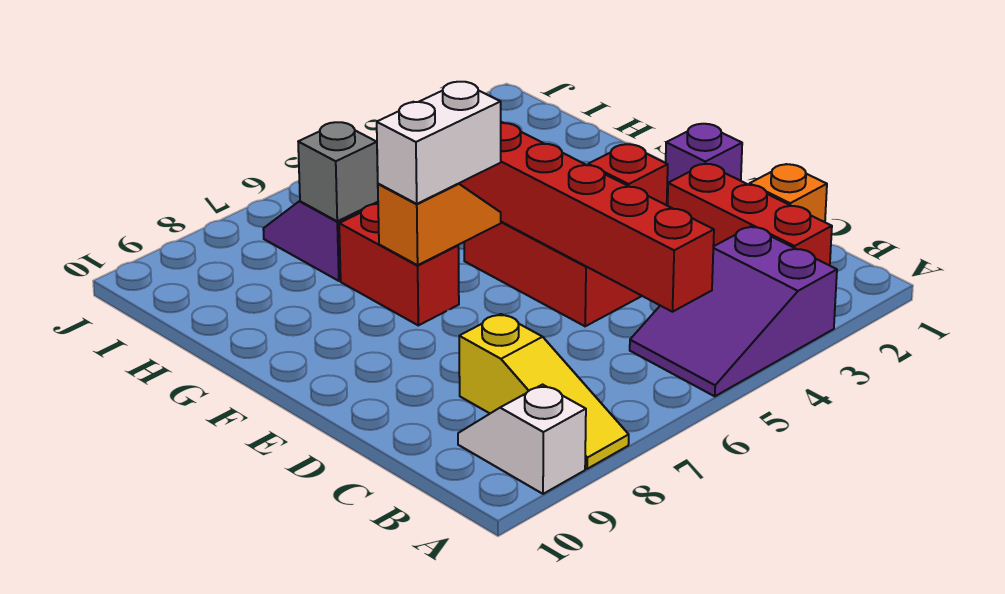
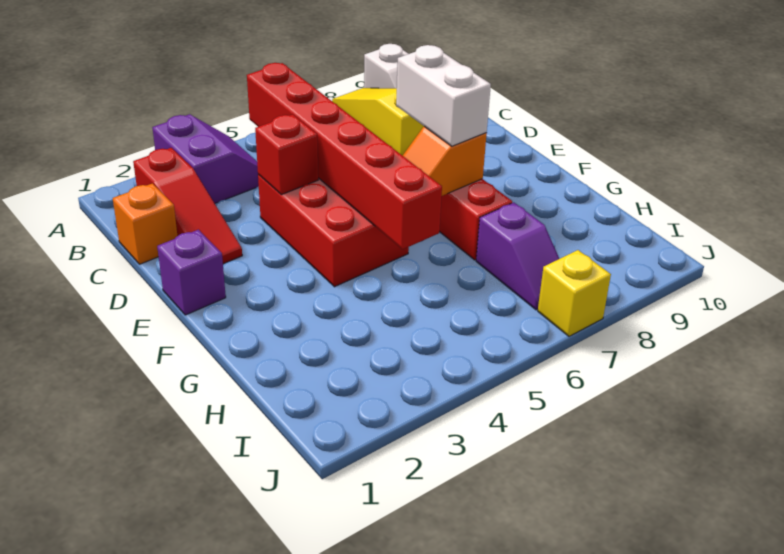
purple slope A3:B5 level 1 top 3 -> purple slope A3:B4 level 1 top 3
red brick B2:D2 level 1 -> red slope B2:D2 level 1 top B
white brick F6:F7 level 3 -> white brick E7:F7 level 3
grey brick H7 level 2 -> none
none -> yellow brick J7 level 1

